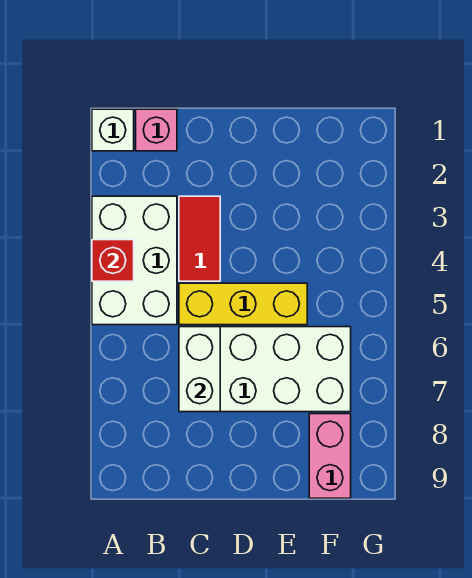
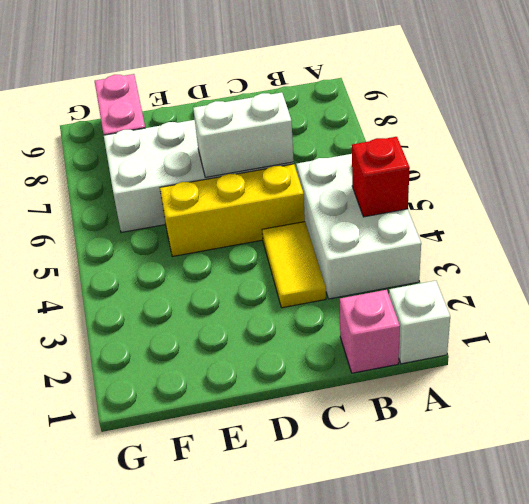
red tile C3:C4 level 1 -> yellow tile C3:C4 level 1
white brick C6:C7 level 2 -> white brick C6:D6 level 2

